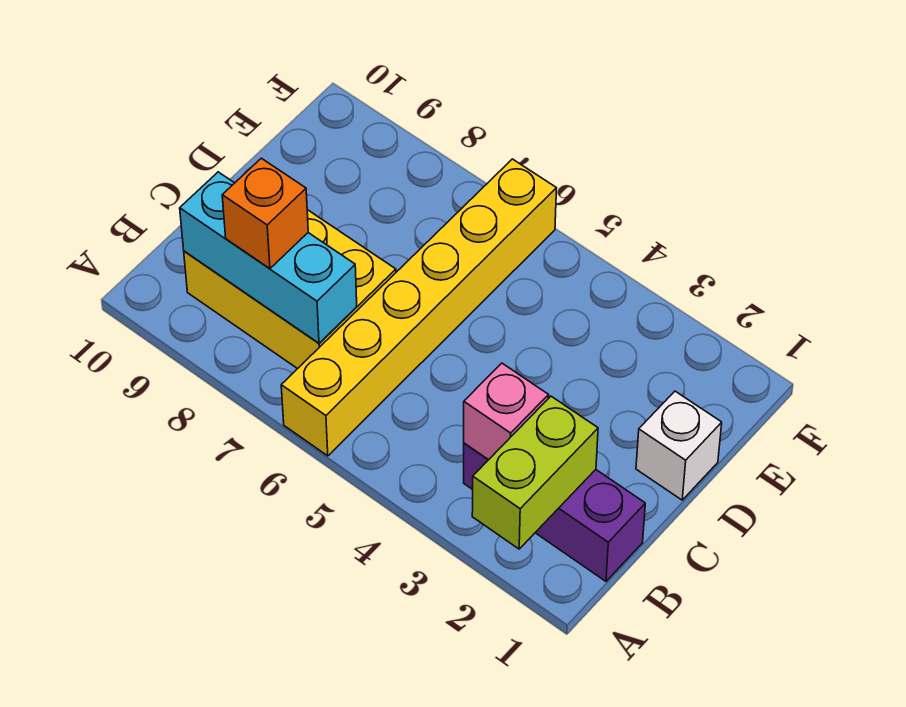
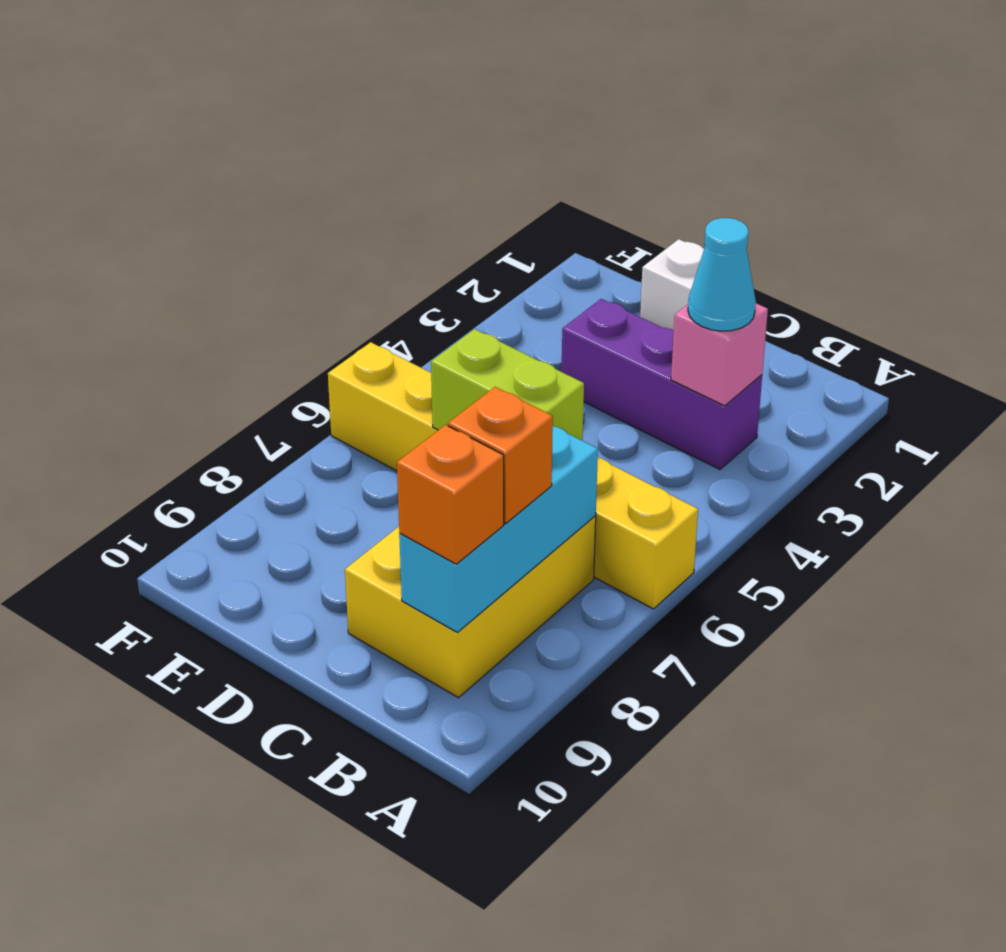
lime brick A2:B2 level 2 -> lime brick C6:D6 level 2
purple brick B1:B3 level 1 -> purple brick B3:D3 level 1
none -> cyan cone B3 level 3
none -> orange brick B9 level 3

